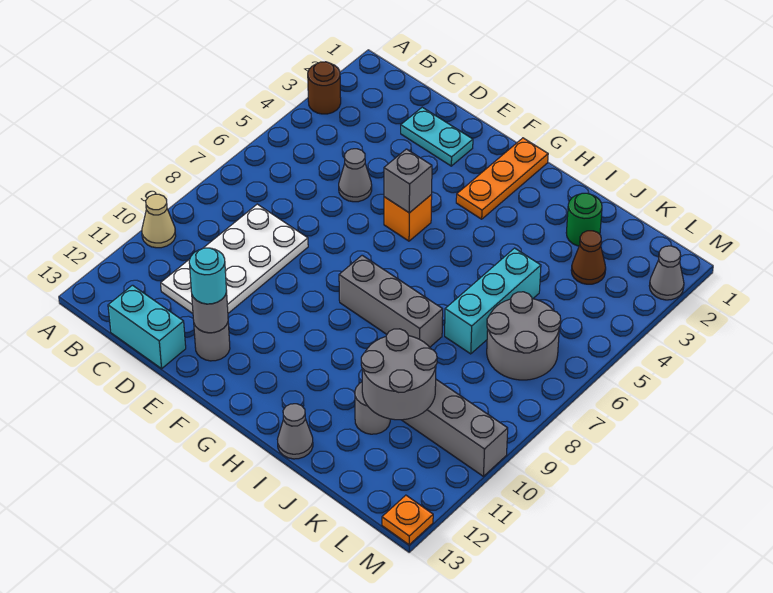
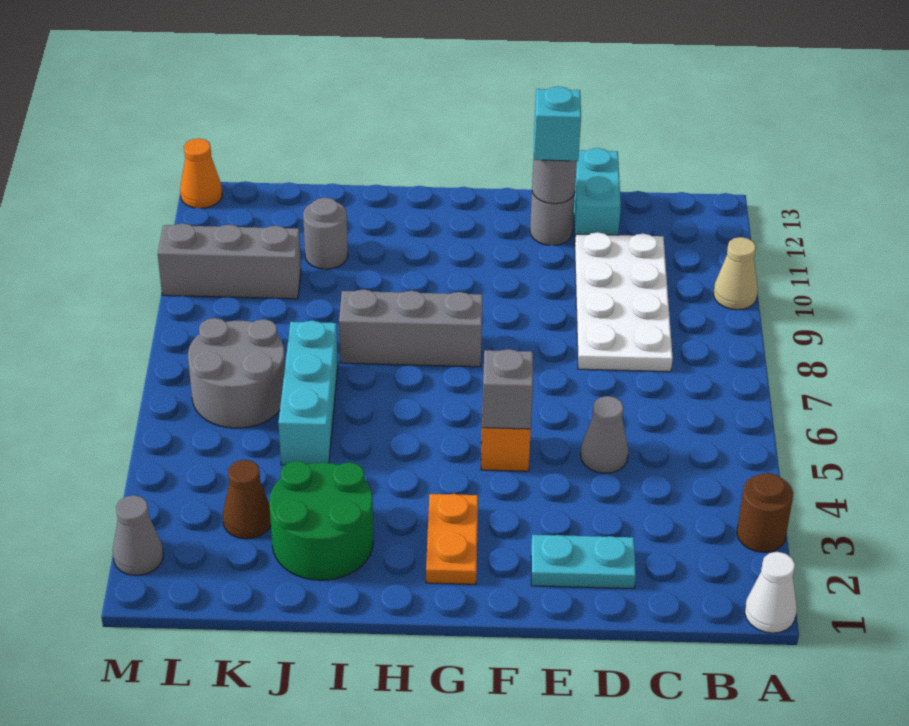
none -> white cone A1 level 1
cyan brick C13:D13 level 1 -> cyan brick D12:D13 level 1
cyan round brick E12 level 3 -> cyan brick E12 level 3
orange plate G1:G3 level 1 -> orange plate G2:G3 level 1
grey cone I13 level 1 -> none
green round brick J2 level 1 -> green round brick I2:J3 level 1
grey round brick J10:K11 level 2 -> none
orange plate M13 level 1 -> orange cone M13 level 1

